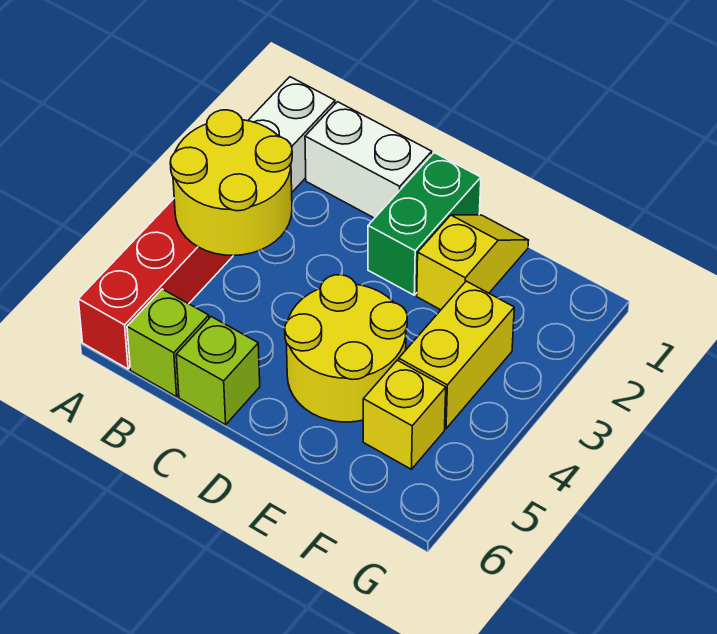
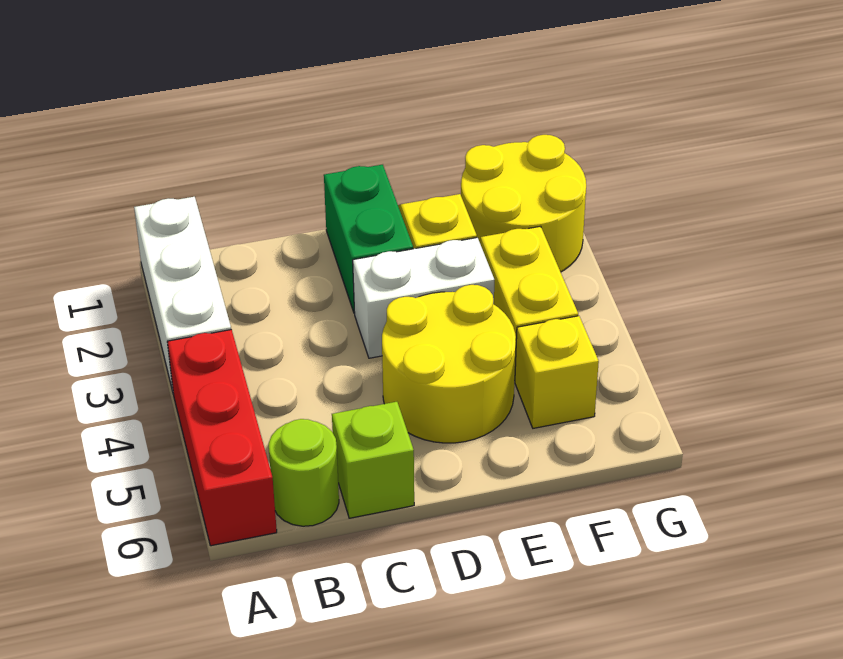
yellow round brick A3:B4 level 2 -> yellow round brick F1:G2 level 1
white brick B1:C1 level 1 -> white brick D3:E3 level 1
lime brick B6 level 1 -> lime round brick B6 level 1

